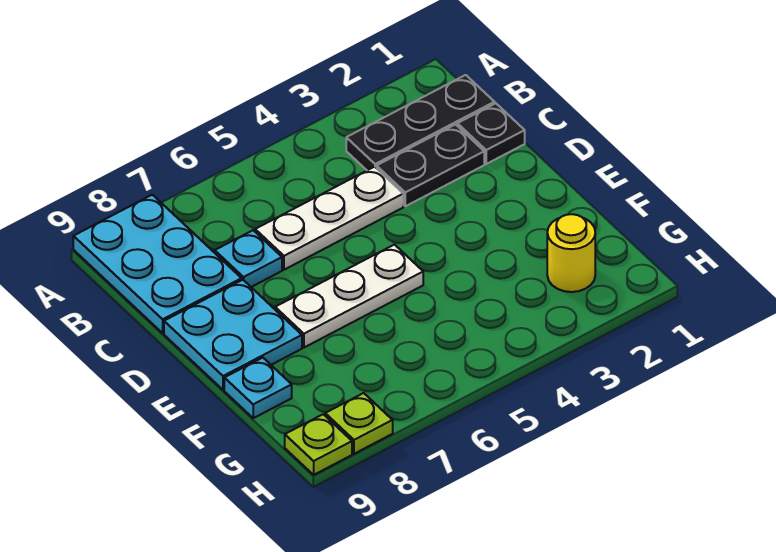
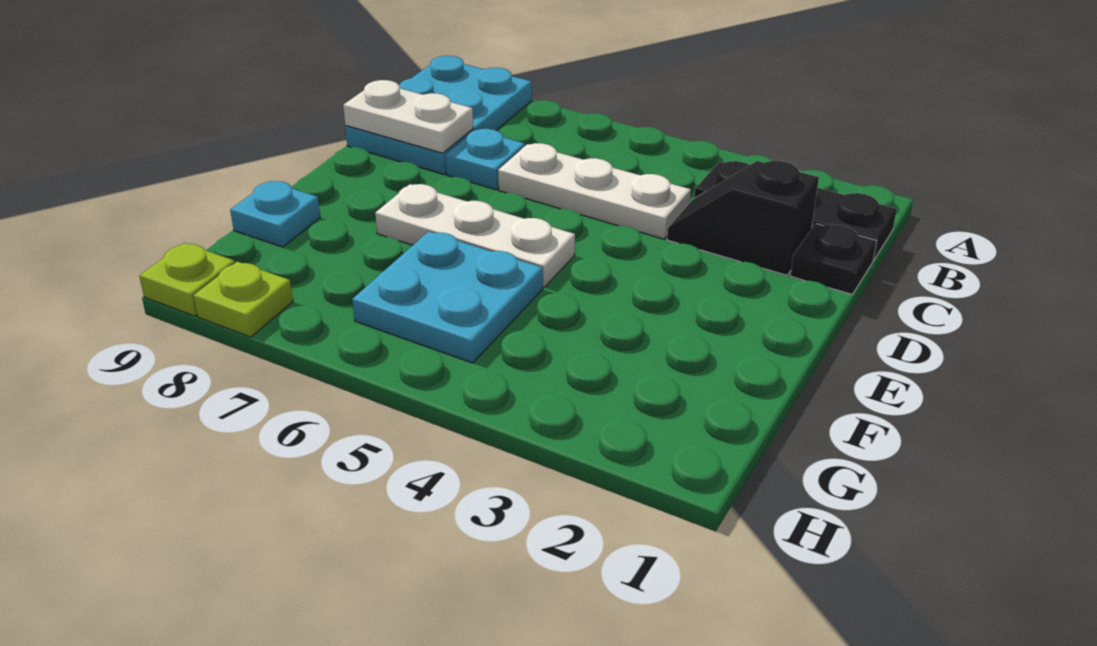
black plate C2:C3 level 1 -> black slope C2:C3 level 1 top 2
none -> white plate C8:C9 level 2
cyan plate D8:E9 level 1 -> cyan plate F5:G6 level 1
yellow round brick G2 level 1 -> none

